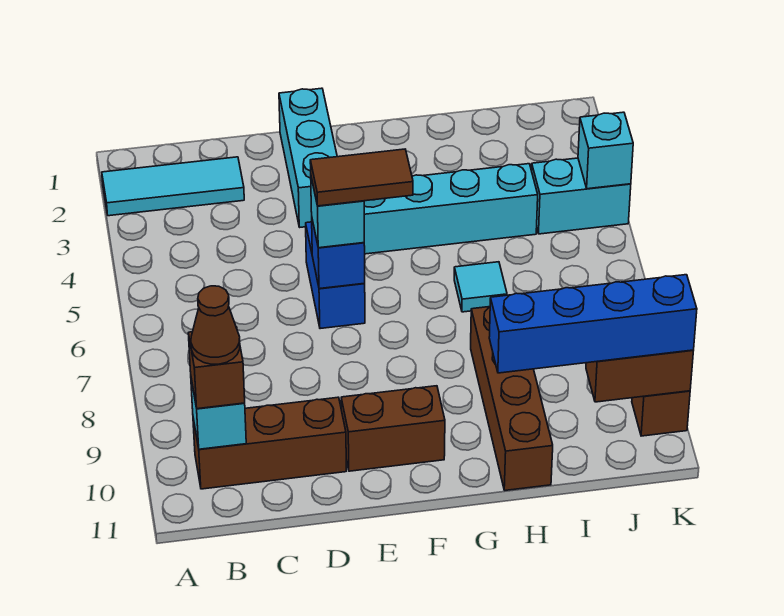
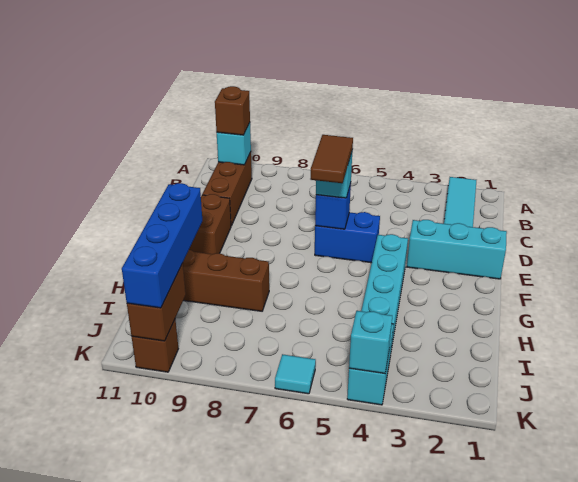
brown cone B10 level 4 -> none
cyan tile H6 level 1 -> cyan tile K6 level 1

